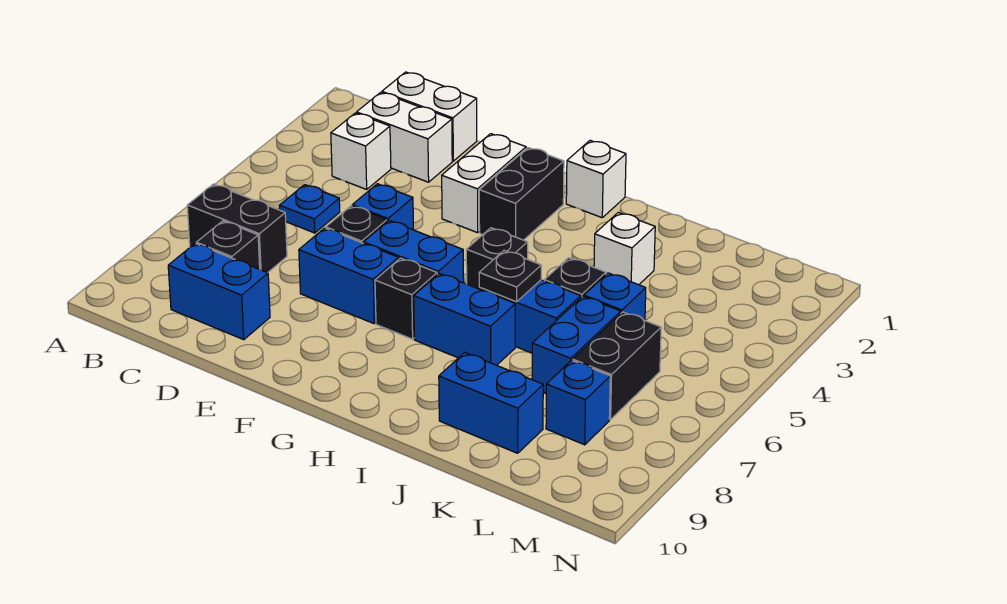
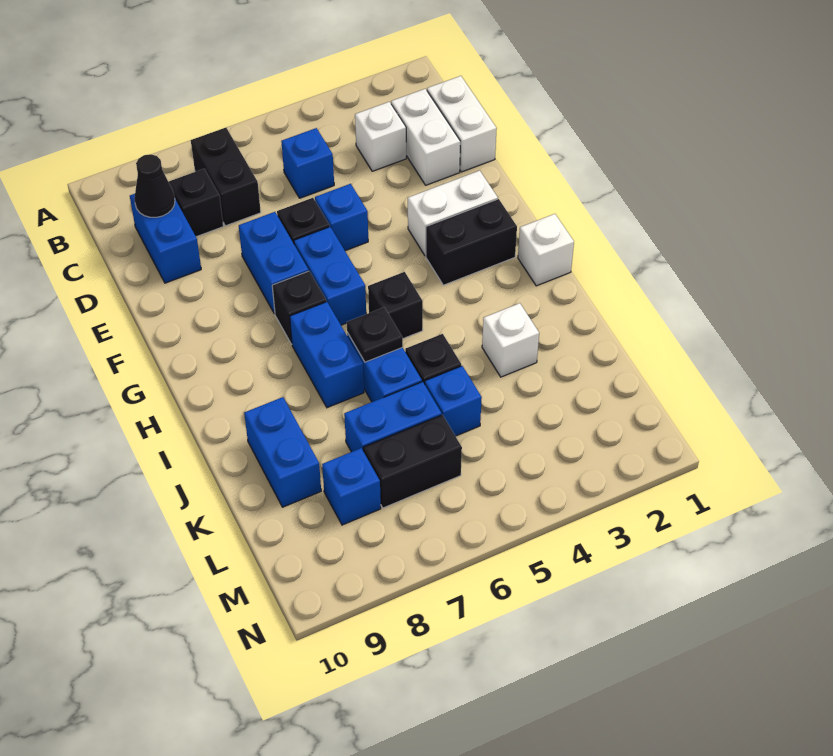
blue plate C5 level 1 -> blue brick C5 level 1
none -> black cone C9 level 2

